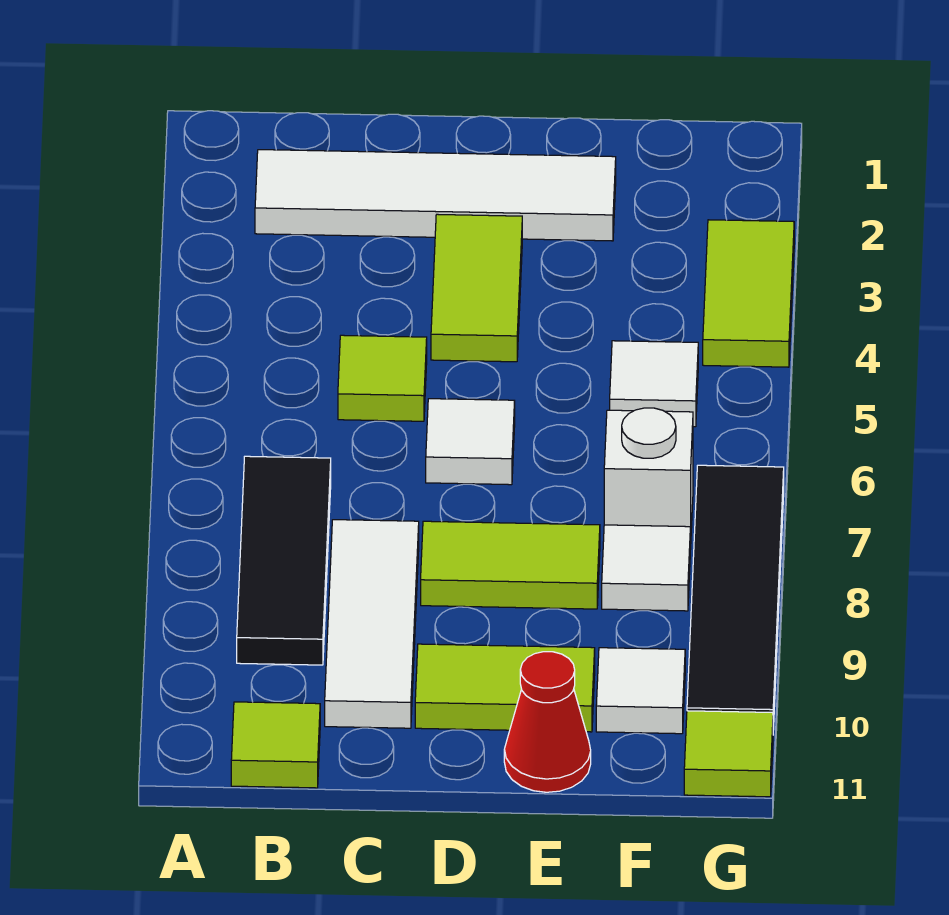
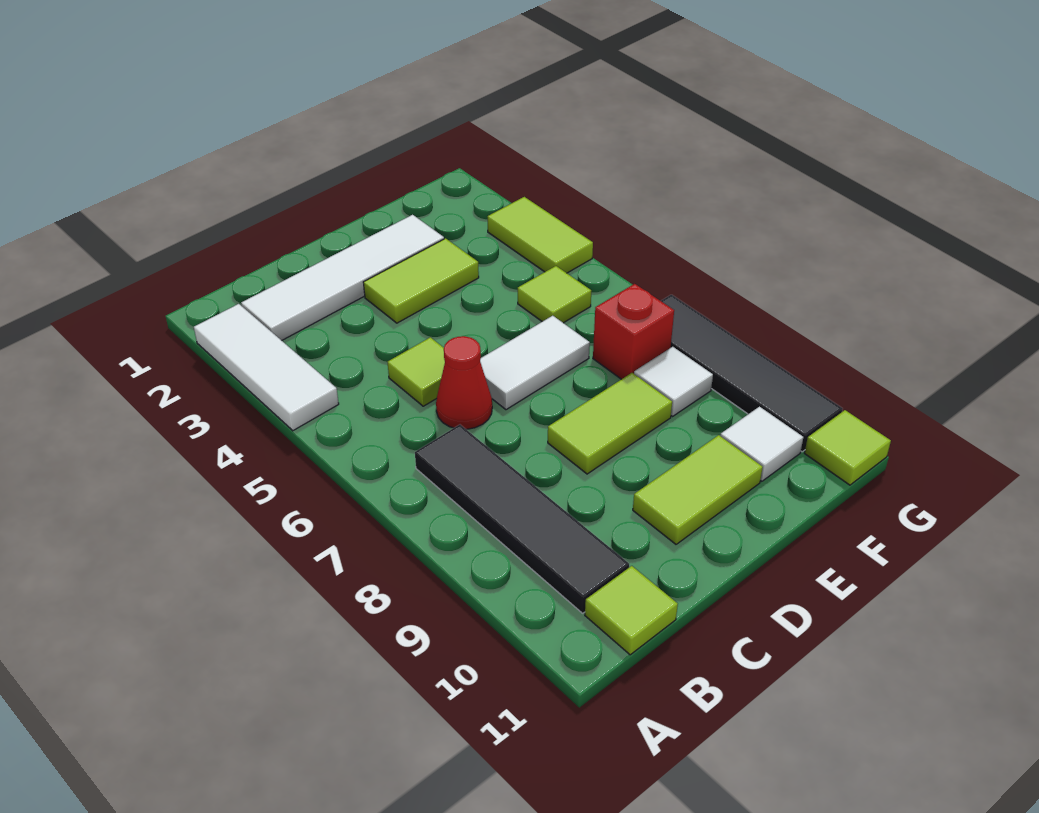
black tile B7:B9 level 1 -> black tile B7:B10 level 1
white tile C8:C10 level 1 -> white tile A2:A4 level 1
lime tile D3:D4 level 1 -> lime tile D3:E3 level 1
white tile D6 level 1 -> white tile D6:E6 level 1
red cone E11 level 1 -> red cone C6 level 1
white tile F5 level 1 -> lime tile F5 level 1
white brick F7 level 1 -> red brick F7 level 1

